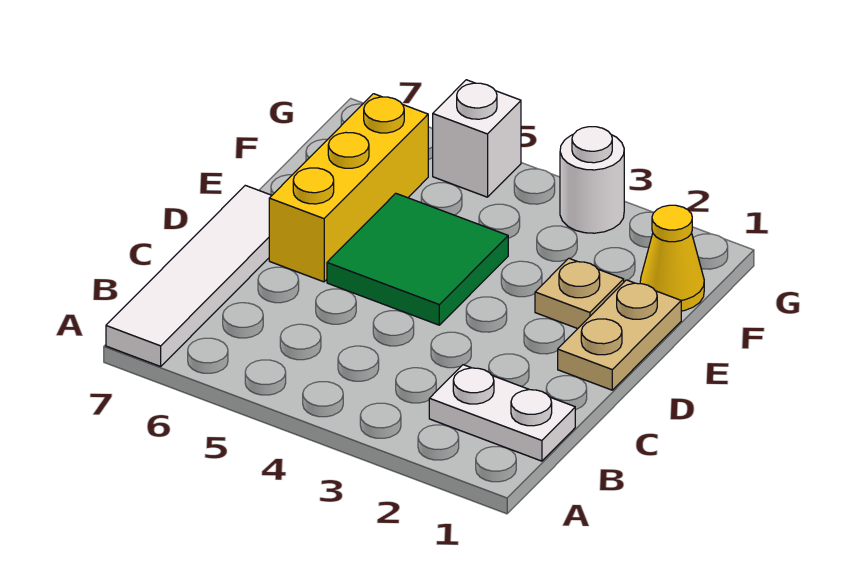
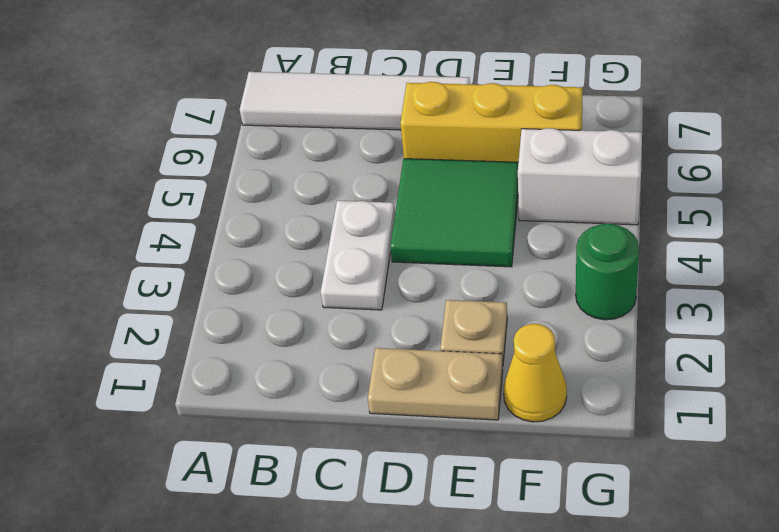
white plate B1:B2 level 1 -> white plate C3:C4 level 1
white round brick G3 level 1 -> green round brick G3 level 1
white brick G5 level 1 -> white brick F5:G5 level 1

